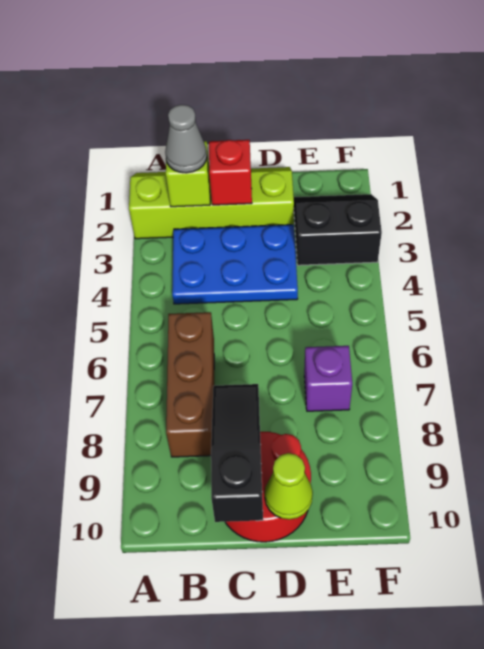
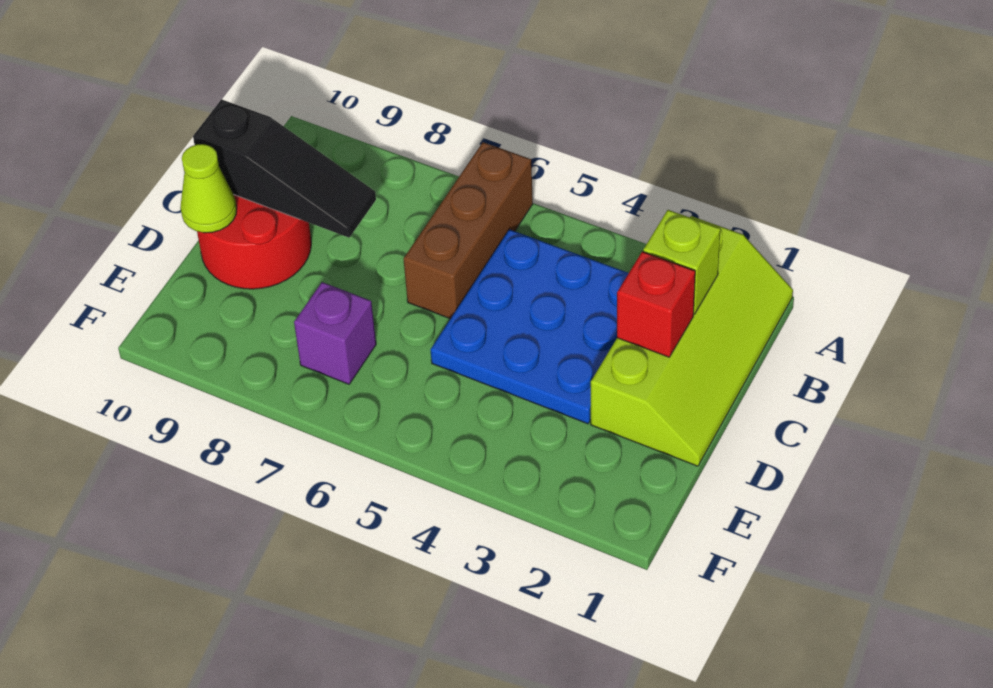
grey cone B2 level 3 -> none
blue plate B3:D4 level 1 -> blue plate B3:D5 level 1
brown brick B6:B8 level 1 -> brown brick A6:C6 level 1
black slope E2:F3 level 1 top 3 -> none

